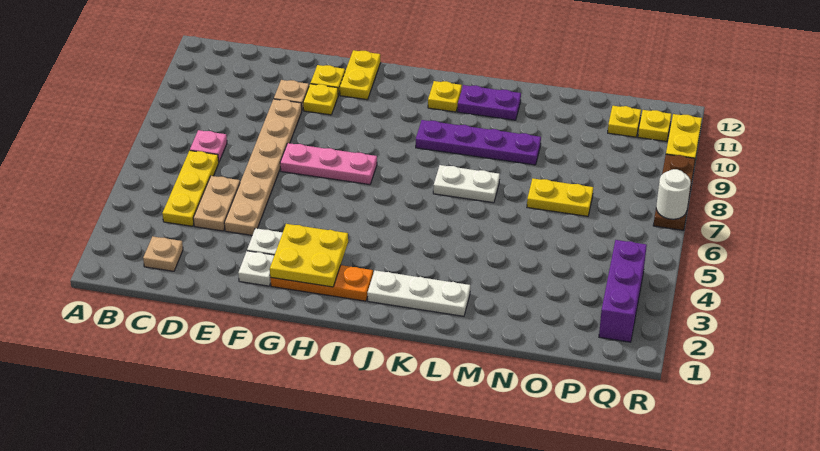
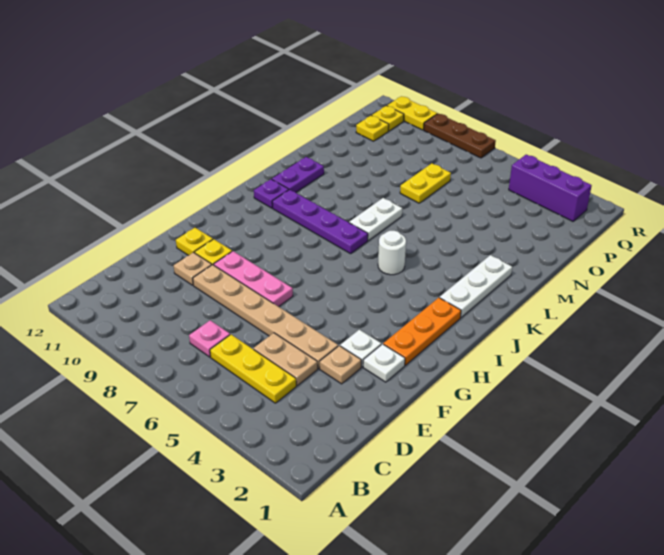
tan plate C2 level 1 -> tan plate E3 level 1
pink plate F7:H7 level 1 -> pink plate F7:F9 level 1
yellow plate G2:H3 level 2 -> none
yellow plate G11:G12 level 1 -> none
purple plate J9:M9 level 1 -> purple plate J7:J10 level 1
yellow plate J11 level 1 -> purple plate J11 level 1
white round brick R7 level 2 -> white round brick J5 level 1

